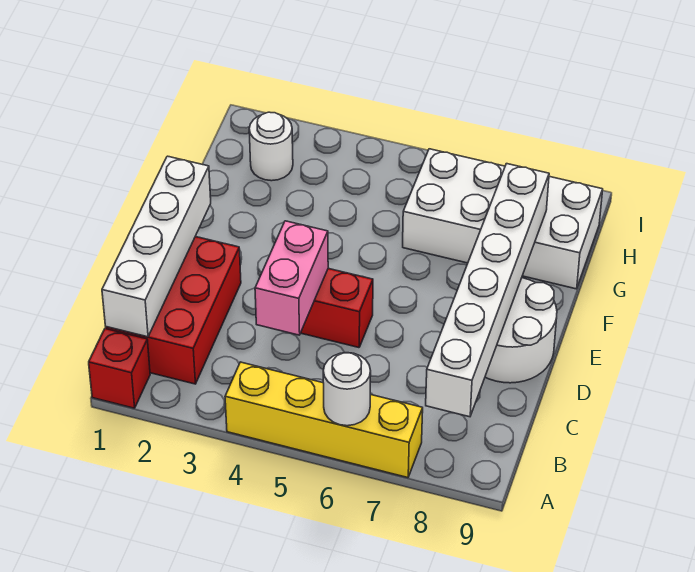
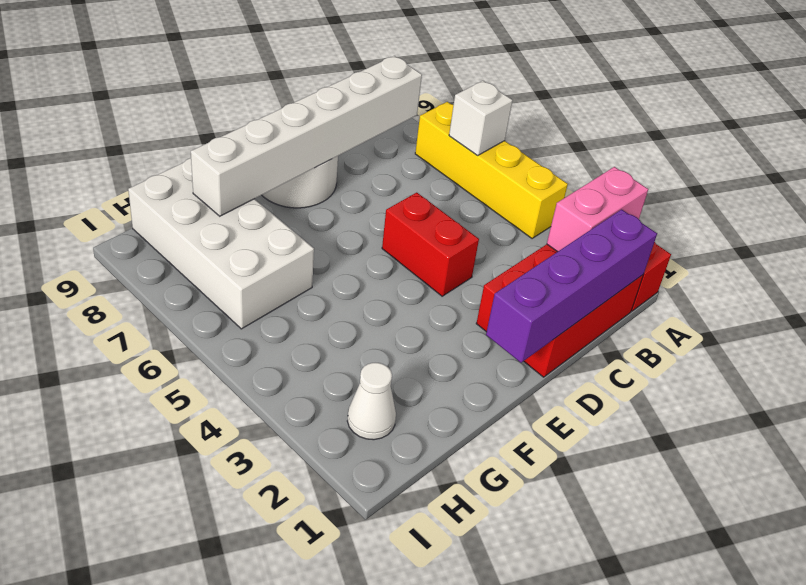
white round brick A6 level 2 -> white brick A6 level 2
white brick B1:E1 level 2 -> purple brick B1:E1 level 2
pink brick C4:D4 level 2 -> pink brick A2:B2 level 2
white round brick H2 level 1 -> white cone H2 level 1

